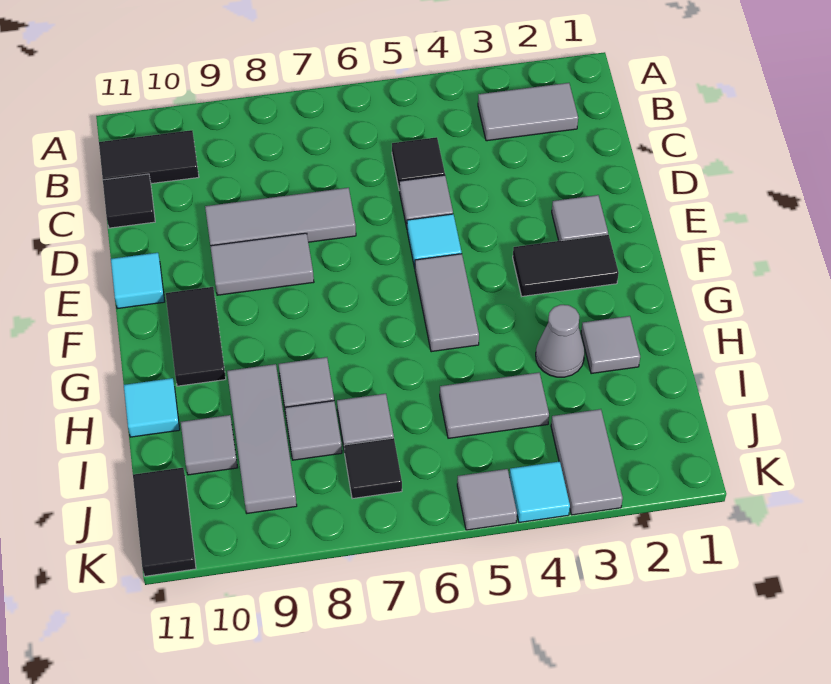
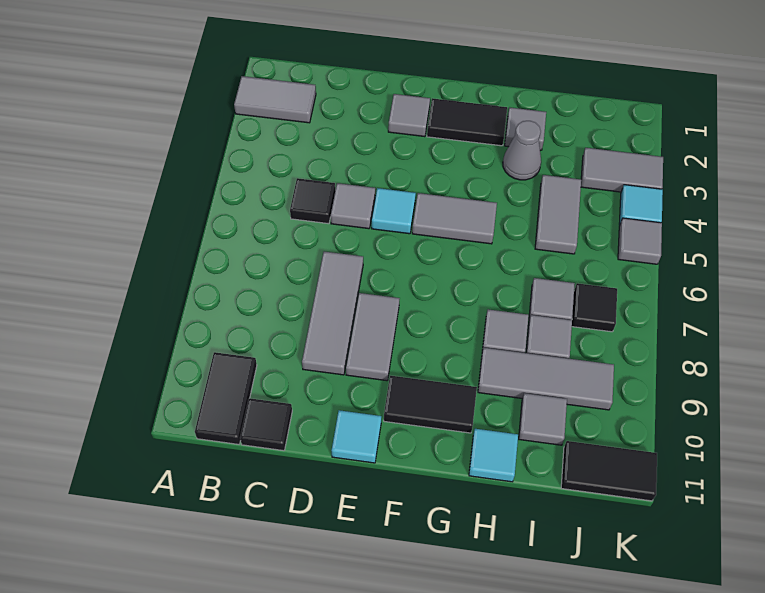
grey tile B2:B3 level 1 -> grey tile A2:B2 level 1
black tile F2:F3 level 1 -> black tile F2:G2 level 1

